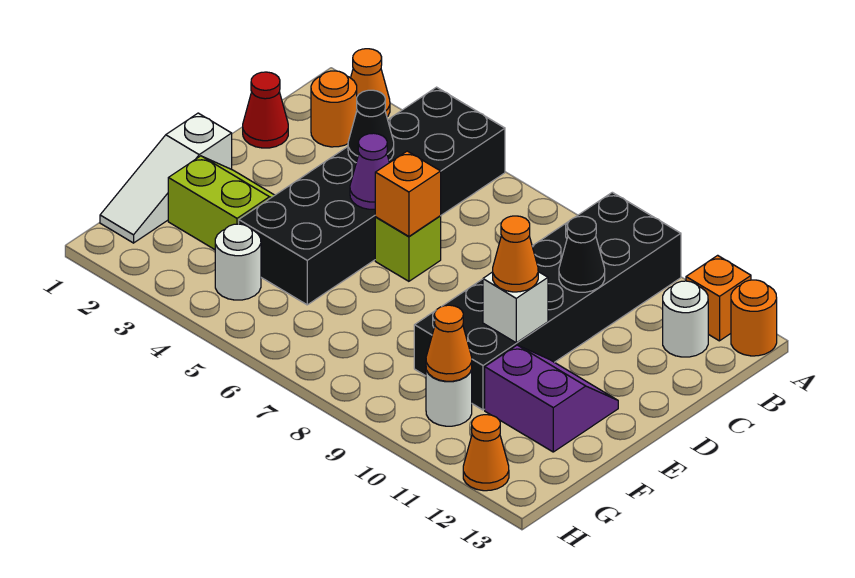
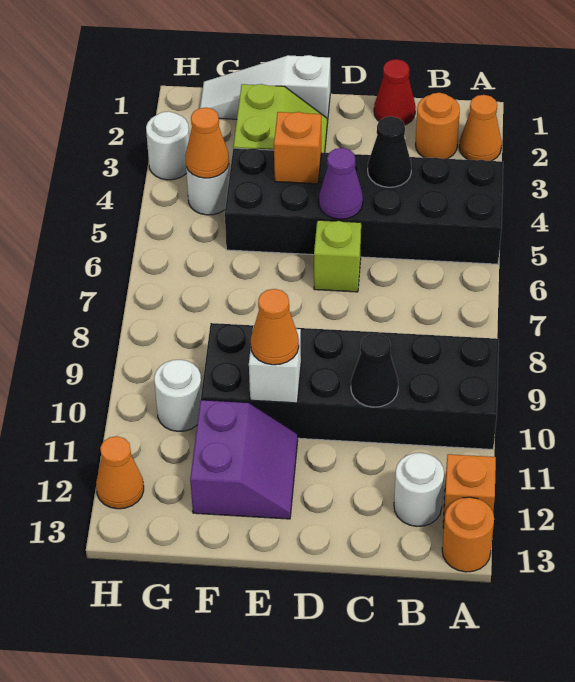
orange brick D6 level 2 -> orange brick E4 level 2
orange cone G10 level 2 -> orange cone G4 level 2
none -> white round brick H3 level 1

